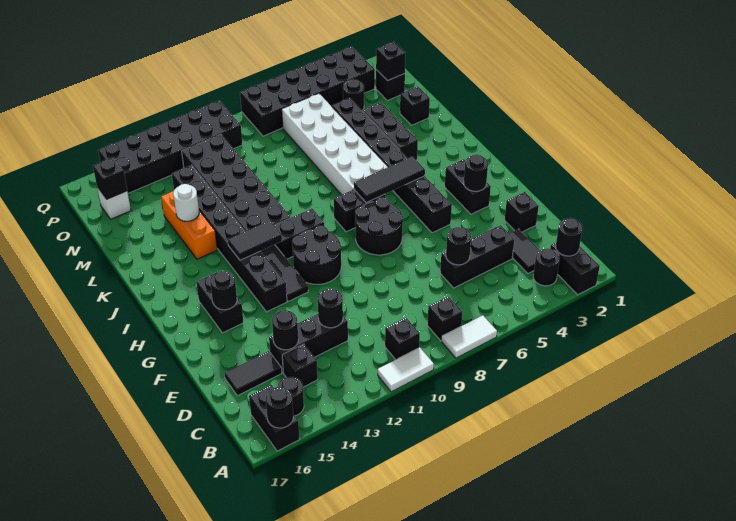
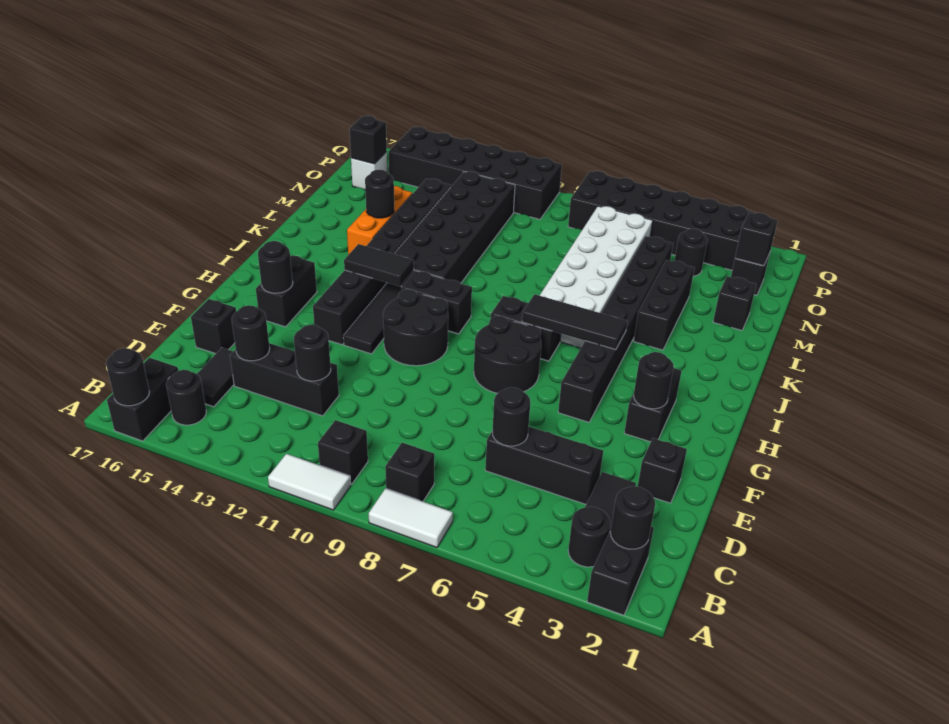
black brick C14 level 1 -> black brick E16 level 1
black tile D15:D16 level 1 -> black tile C15:D15 level 1
white round brick L14 level 2 -> black round brick L14 level 2

